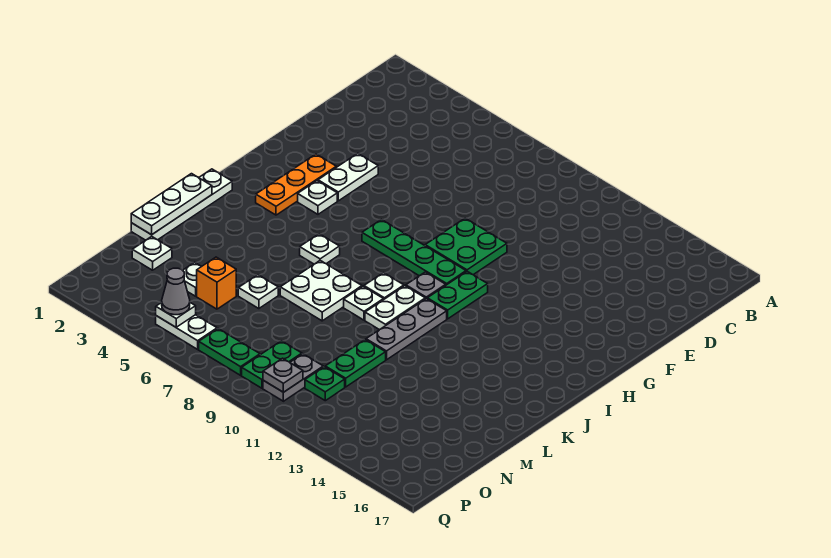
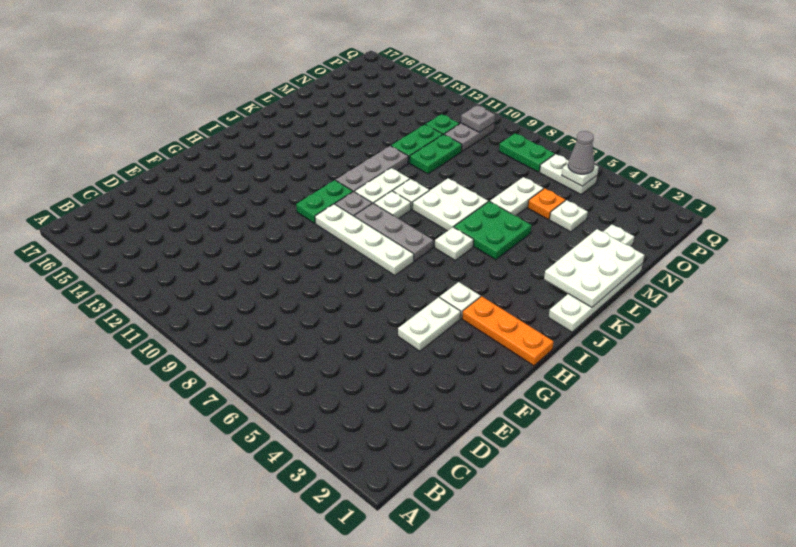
green plate F9:G10 level 1 -> green plate K5:L6 level 1
orange plate G3:I3 level 1 -> orange plate H1:H3 level 1
green plate H7:H10 level 1 -> white plate H7:H10 level 1
none -> grey plate I7:I9 level 1
white plate K1:M1 level 2 -> white plate K1:M2 level 2
white plate M6 level 1 -> white plate M6:N6 level 1
orange brick N5 level 1 -> orange plate N5 level 1
green plate O9:P9 level 1 -> green plate M10:N10 level 1

